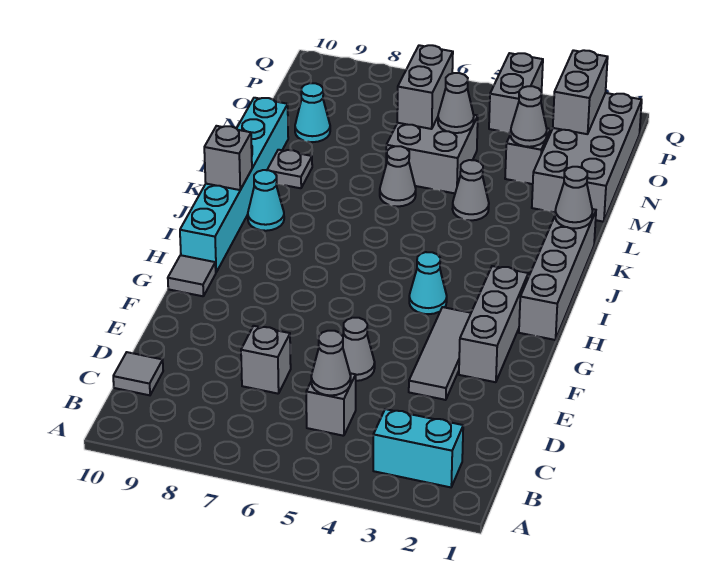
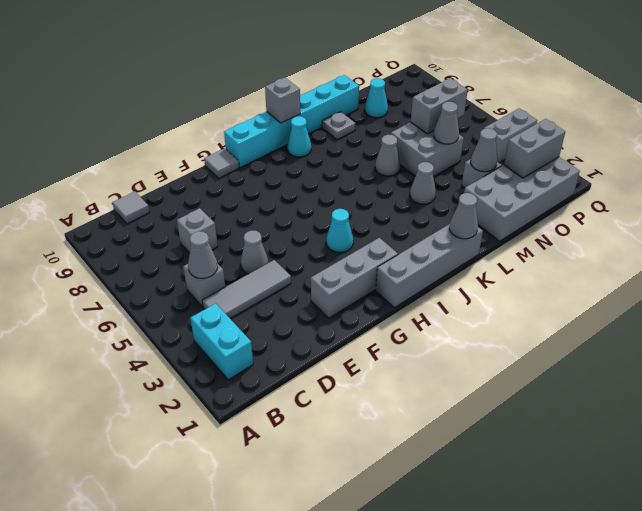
grey tile E3:G3 level 1 -> grey tile C4:E4 level 1

